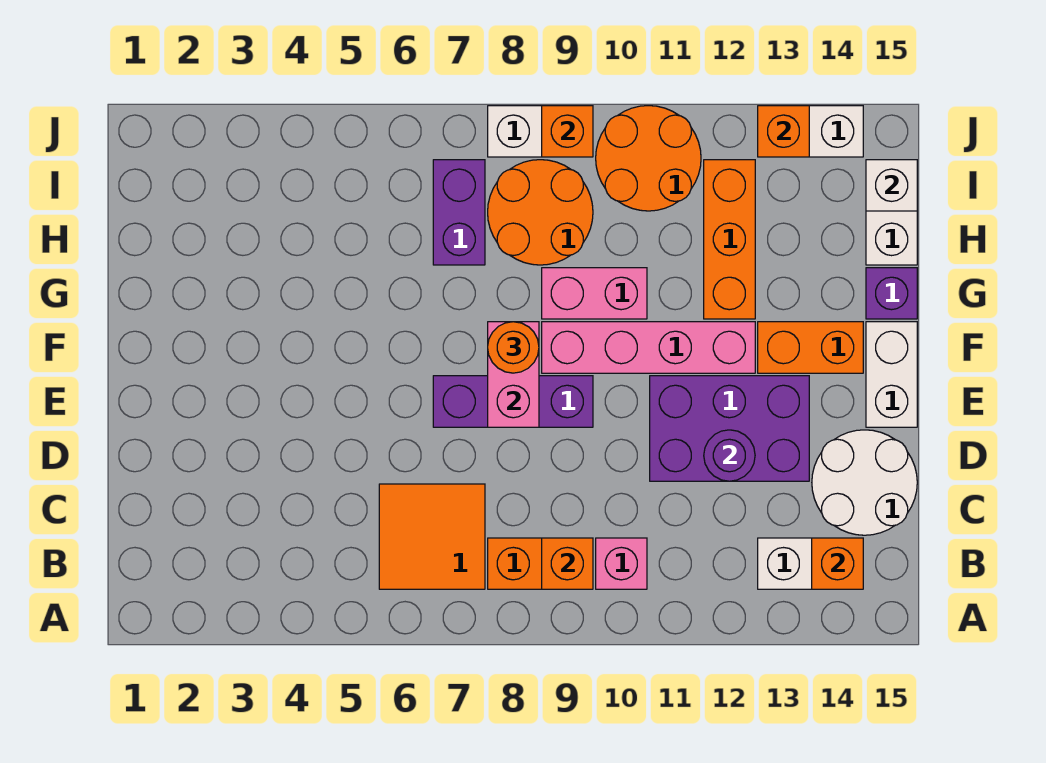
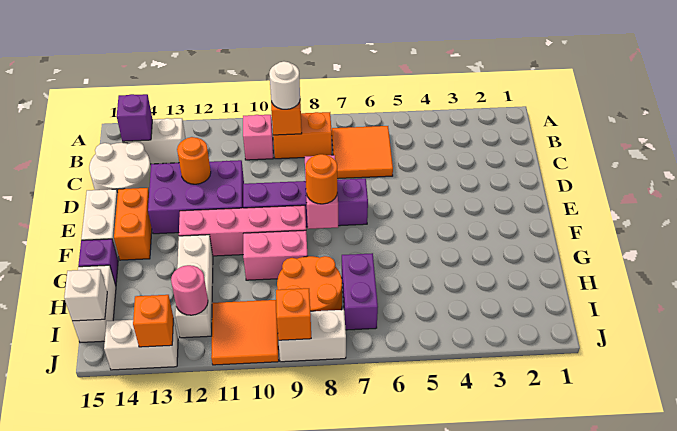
none -> white round brick B9 level 3
orange brick B14 level 2 -> purple brick B14 level 2
purple round brick D12 level 2 -> orange round brick D12 level 2
purple brick E7:E9 level 1 -> purple brick E7:E10 level 1
orange brick F13:F14 level 1 -> orange brick E14:F14 level 1
orange brick G12:I12 level 1 -> white brick G12:I12 level 1
orange round brick I10:J11 level 1 -> orange tile I10:J11 level 1
none -> pink round brick I12 level 2

